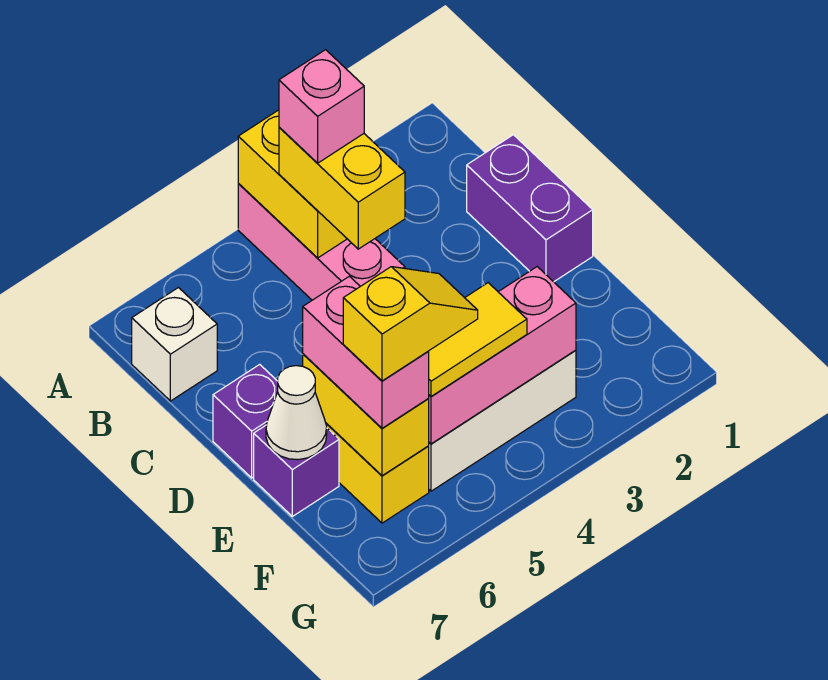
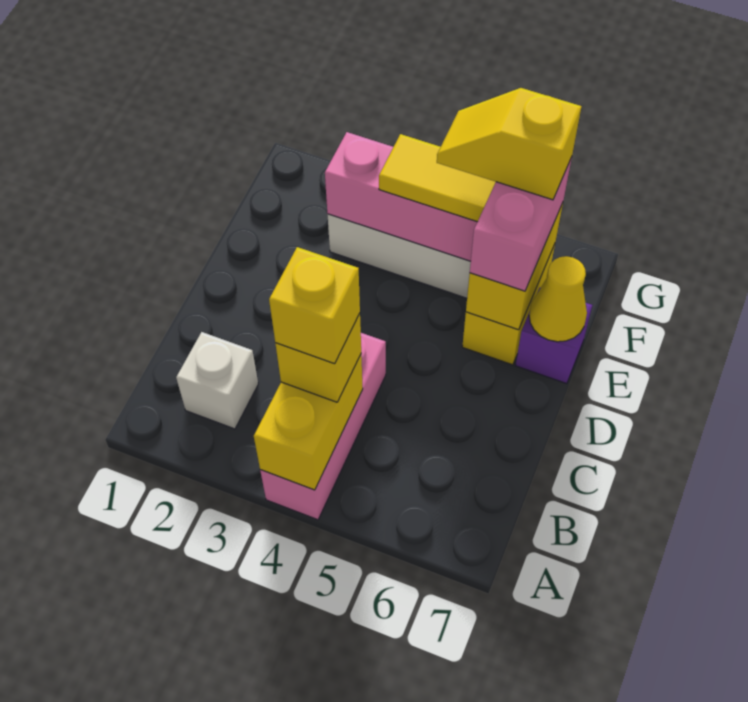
yellow brick B4:C4 level 3 -> yellow brick B4 level 3
pink brick B4 level 4 -> yellow brick B4 level 4
white brick B7 level 1 -> white brick B2 level 1
purple brick C1:D1 level 1 -> none
purple brick D7 level 1 -> none
white cone E7 level 2 -> yellow cone E7 level 2

